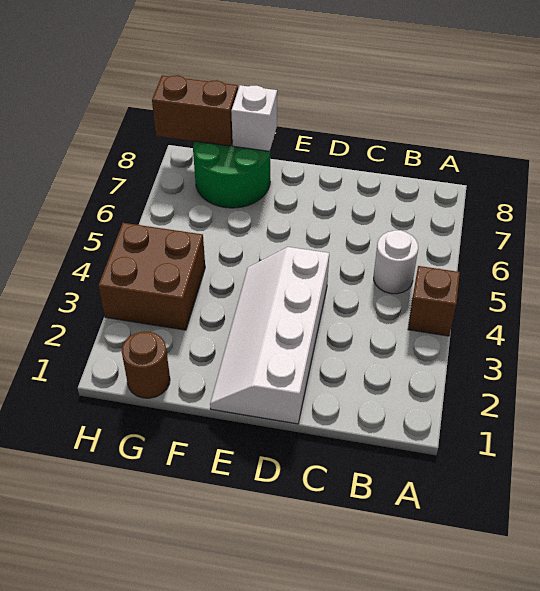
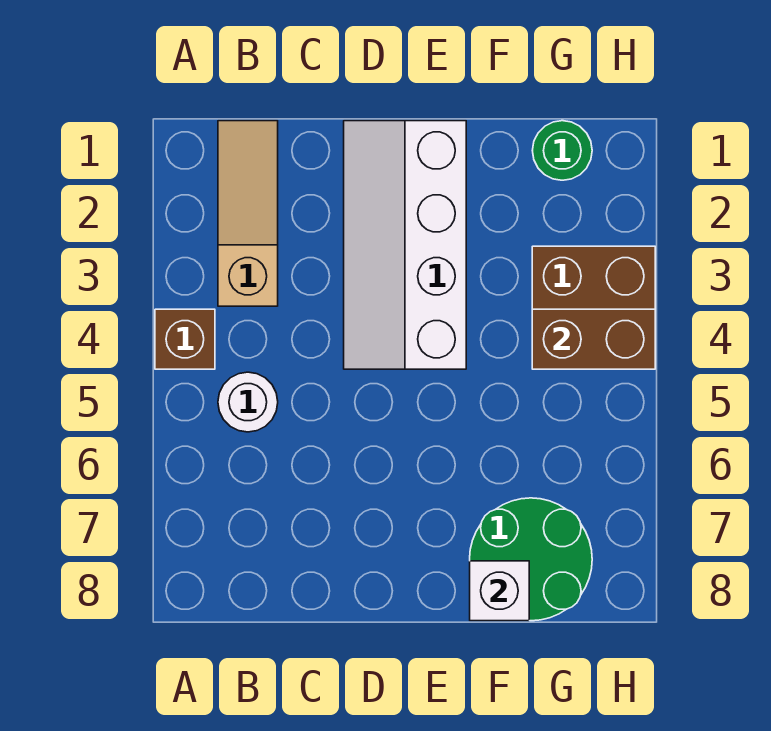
none -> tan slope B1:B3 level 1 top 3
white slope D1:E4 level 1 top D -> white slope D1:E4 level 1 top E
brown round brick G1 level 1 -> green round brick G1 level 1
brown brick G8:H8 level 2 -> brown brick G4:H4 level 2

